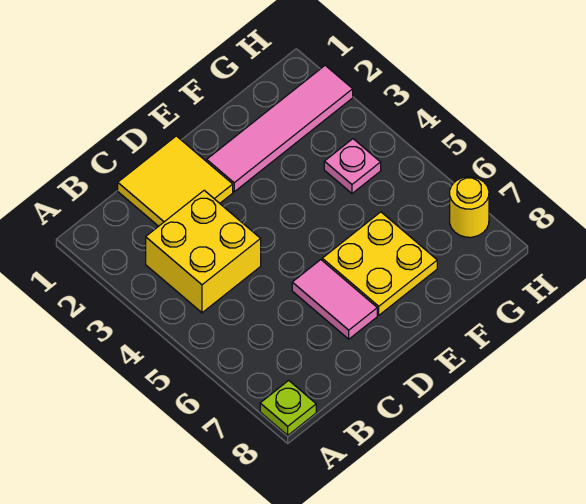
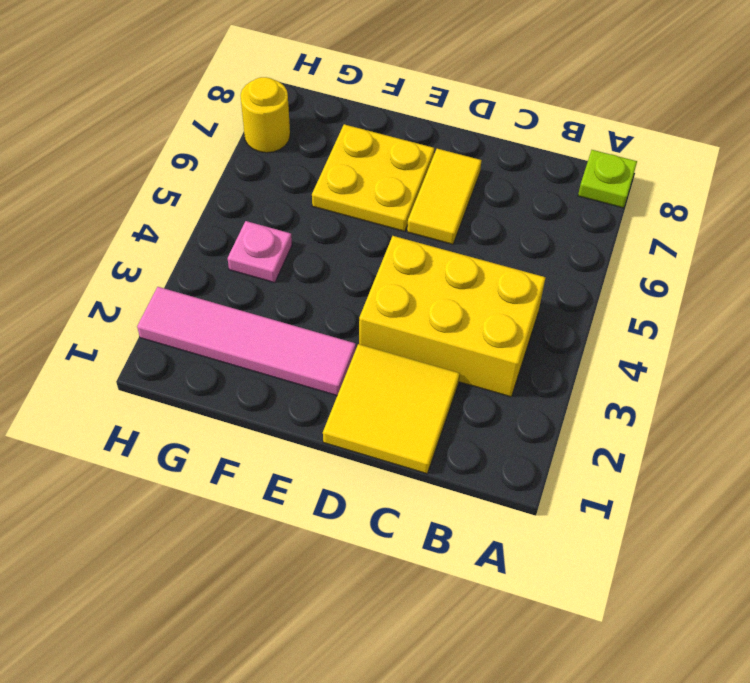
yellow brick B3:C4 level 1 -> yellow brick B3:D4 level 1
pink tile D6:D7 level 1 -> yellow tile D6:D7 level 1

